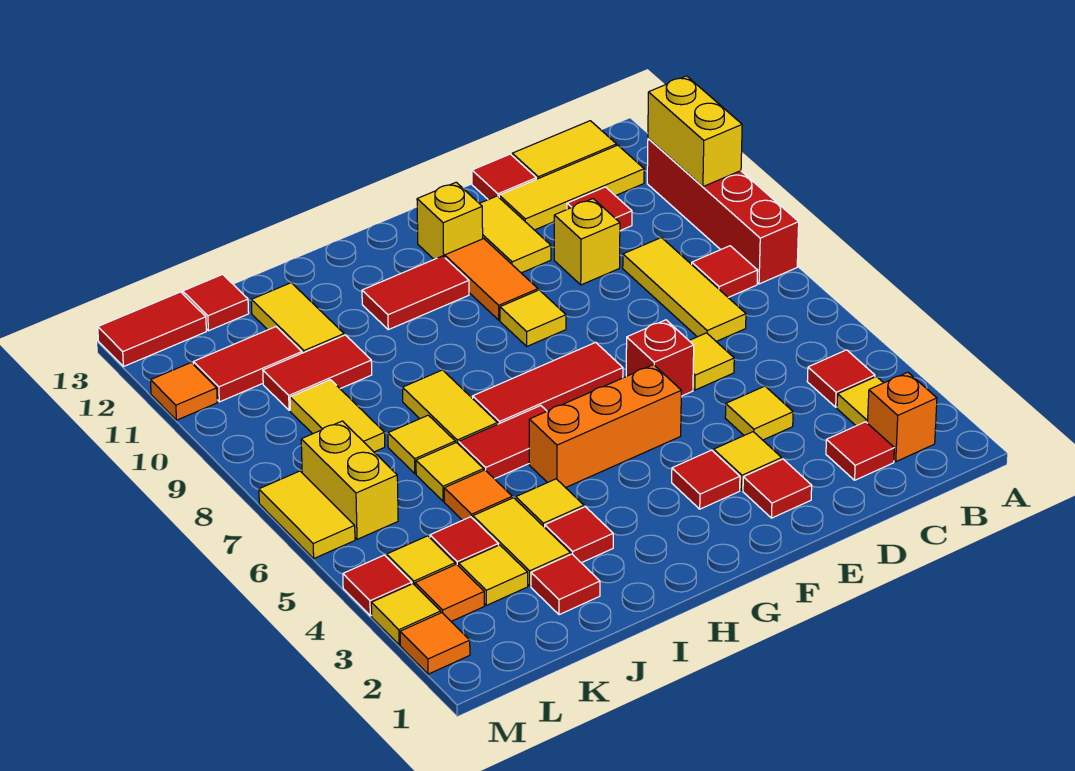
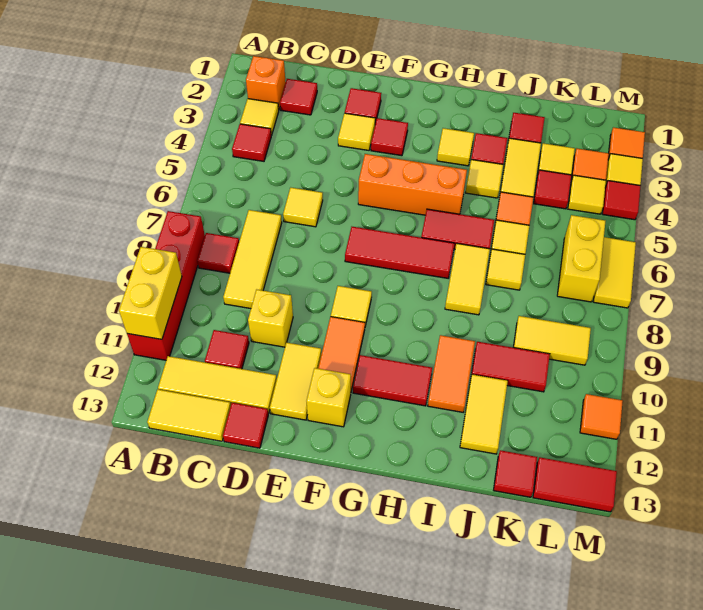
yellow tile D4 level 1 -> yellow tile H3 level 1
red brick E6 level 1 -> none
none -> orange tile I10:I11 level 1
yellow tile K8:K9 level 1 -> yellow tile K9:L9 level 1
red tile K11:L11 level 1 -> none

